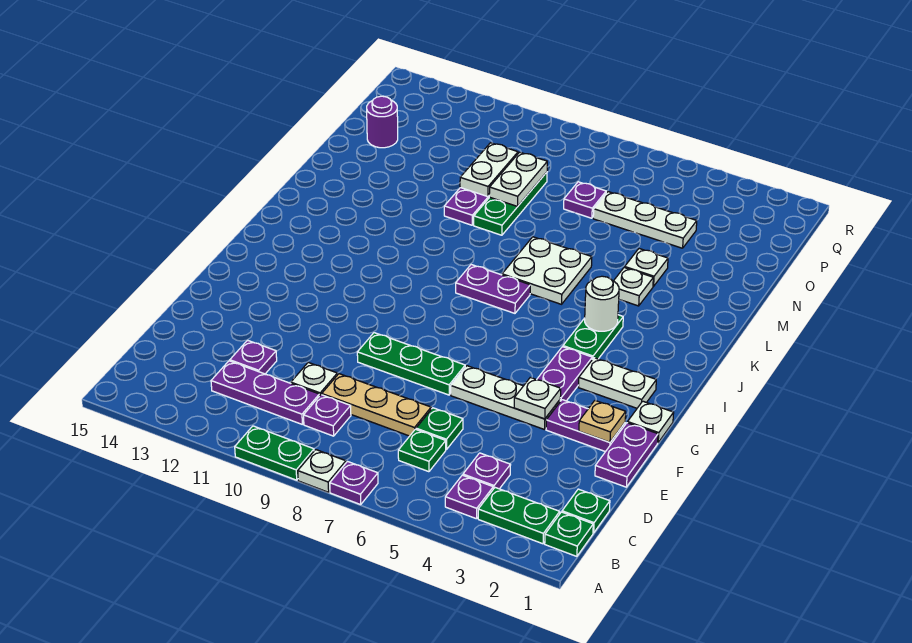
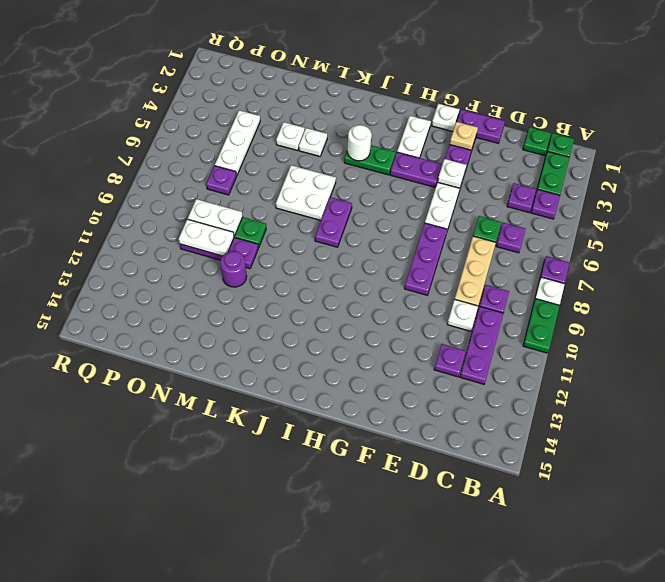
green plate C6 level 1 -> purple plate C6 level 1
green plate F7:F9 level 1 -> purple plate F7:F9 level 1
purple round brick O14 level 1 -> purple round brick M11 level 1

